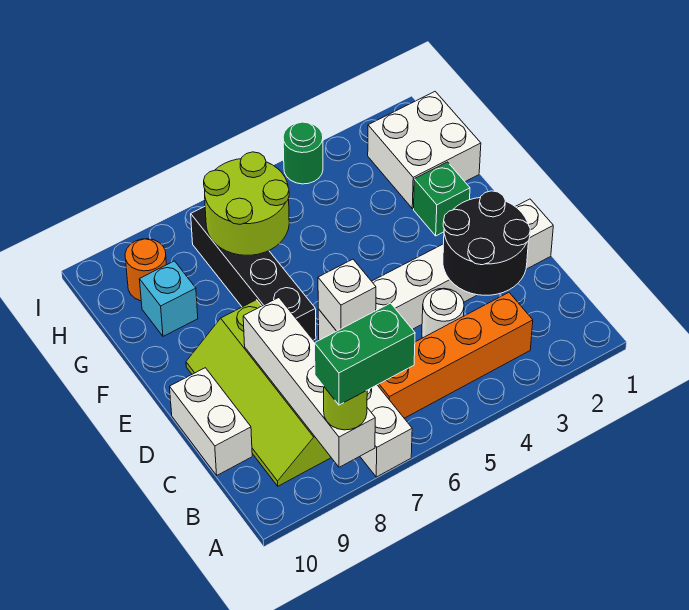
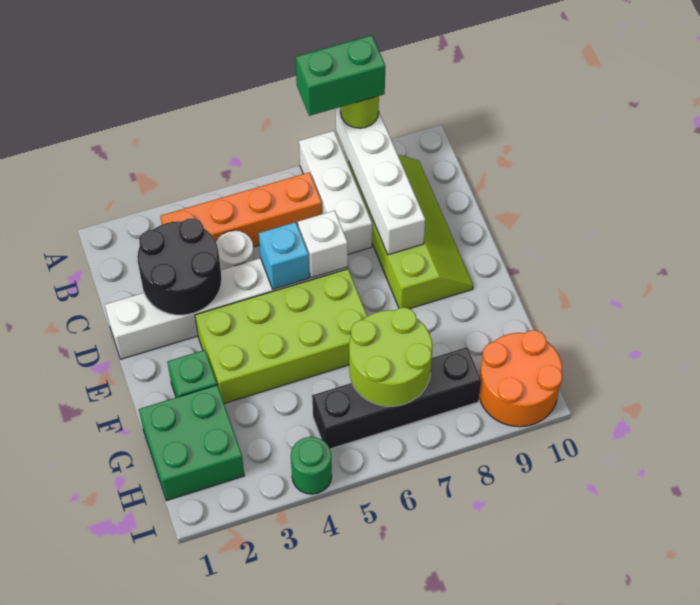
white brick C10:D10 level 1 -> none
none -> lime brick E3:F6 level 1
black brick E7:H7 level 1 -> black brick H5:H8 level 1
white brick G1:H2 level 1 -> green brick G1:H2 level 1
cyan brick G9 level 1 -> cyan brick D5 level 2
orange round brick H9 level 1 -> orange round brick H9:I10 level 1

